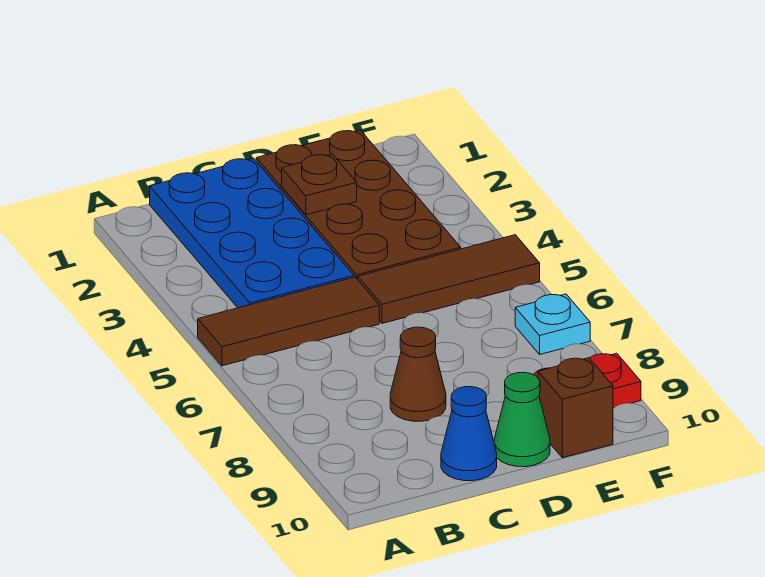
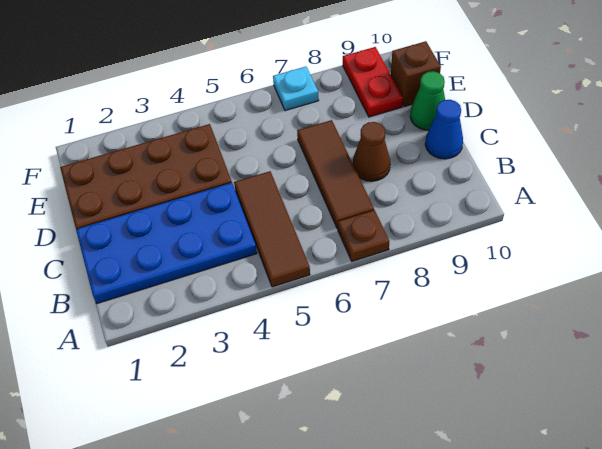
brown plate D2 level 2 -> brown plate A7 level 1
brown tile D5:F5 level 1 -> brown tile B7:D7 level 1

